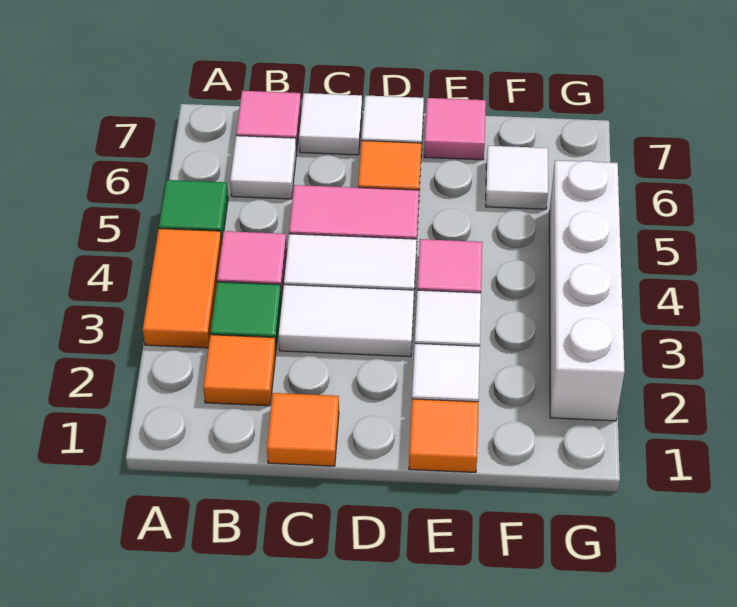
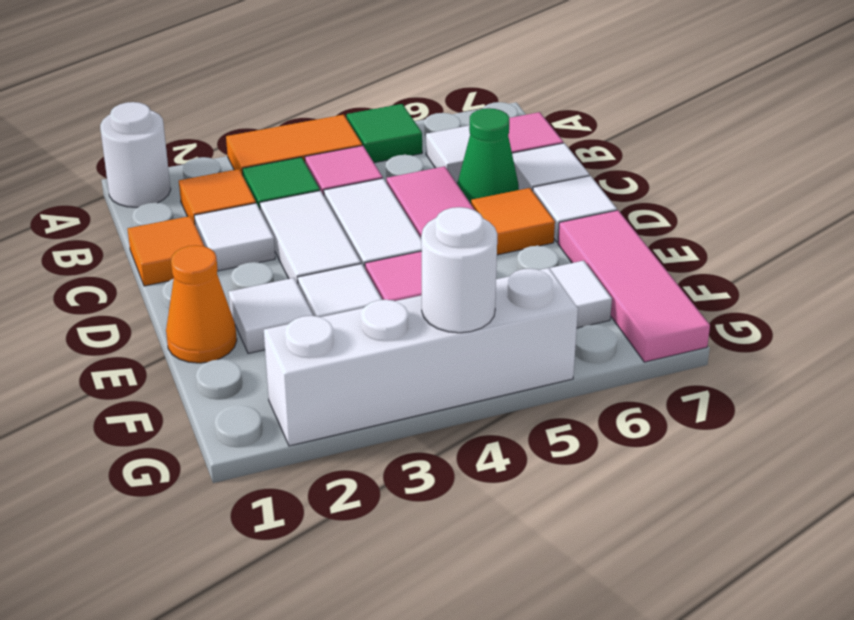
none -> white round brick A1 level 1
none -> white tile C2 level 1
none -> green cone C6 level 1
orange tile E1 level 1 -> orange cone E1 level 1
pink tile E7 level 1 -> pink tile E7:G7 level 1
none -> white round brick G4 level 2

